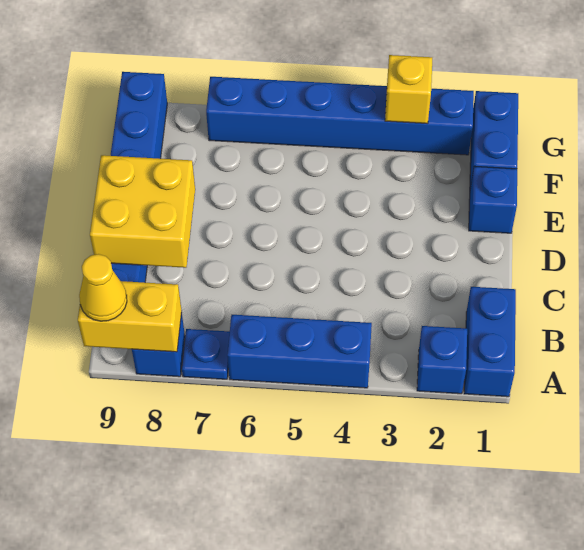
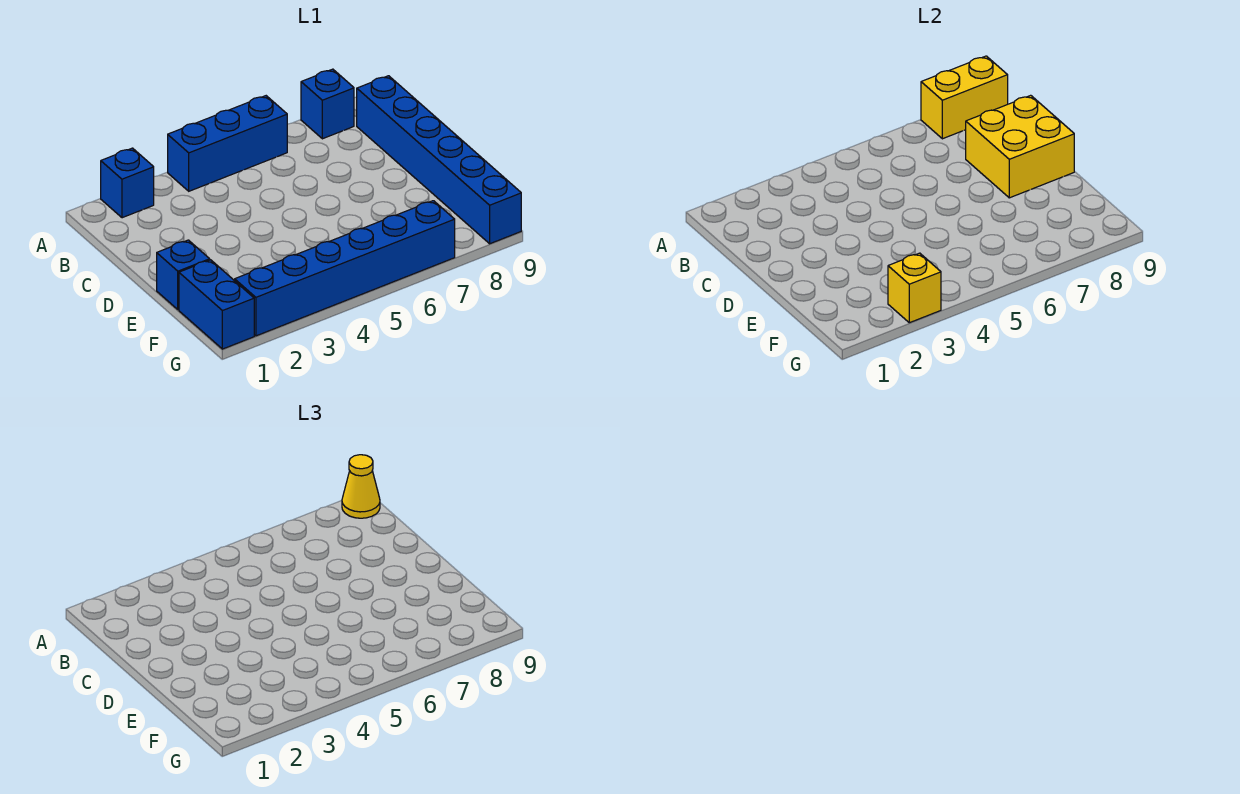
blue brick A1:B1 level 1 -> none
blue plate A7 level 1 -> none

